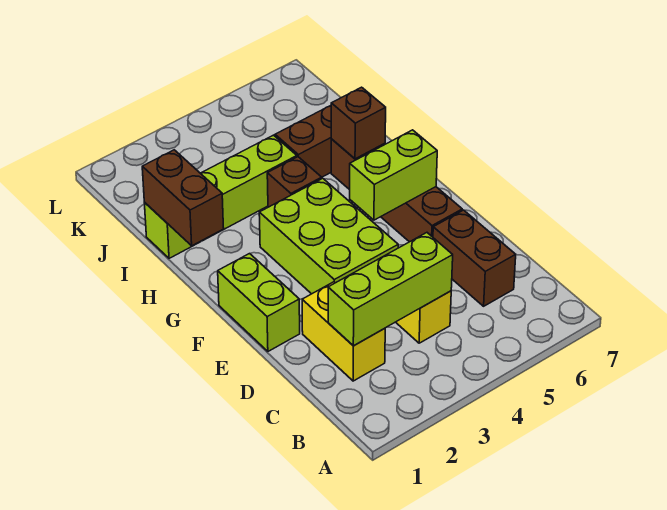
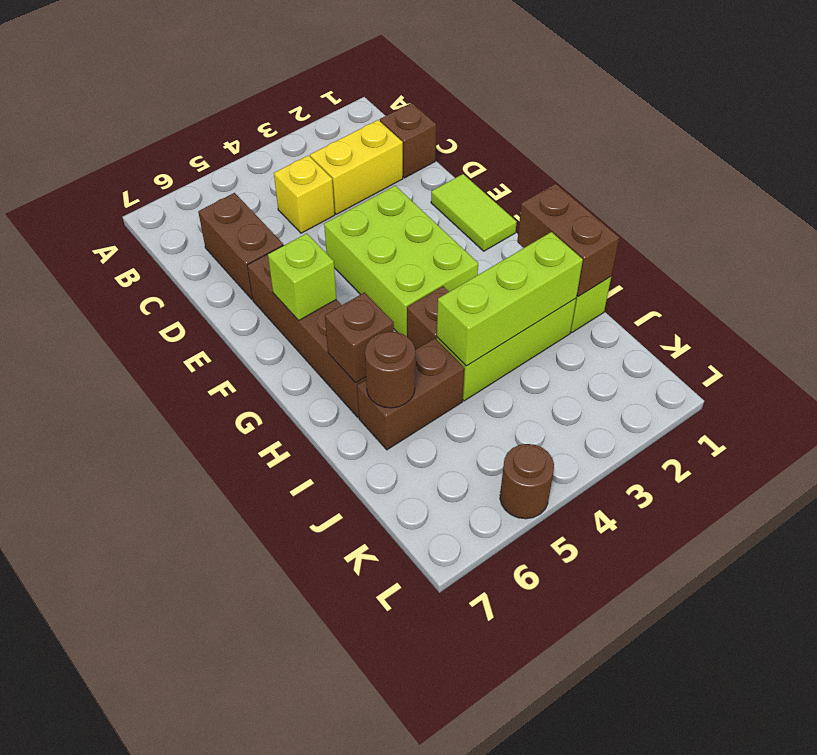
none -> brown brick C1 level 1
yellow brick C2:D2 level 1 -> yellow brick C2:C3 level 1
lime brick C2:C4 level 2 -> lime brick I2:I4 level 2
lime brick E1:F1 level 1 -> lime tile E1:F1 level 1
lime brick F5:F6 level 2 -> lime brick F6 level 2
none -> brown round brick I6 level 2
none -> brown round brick L5 level 1

